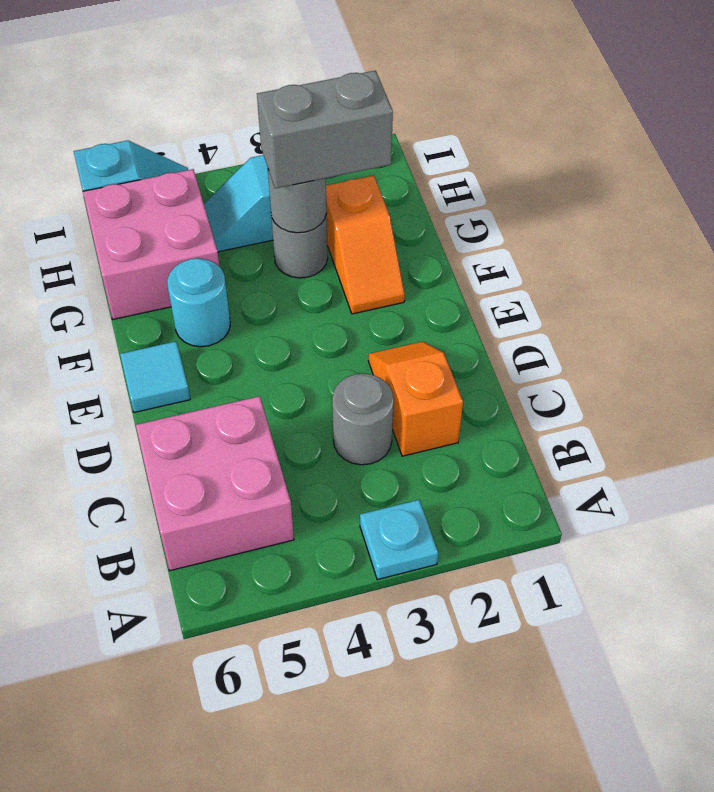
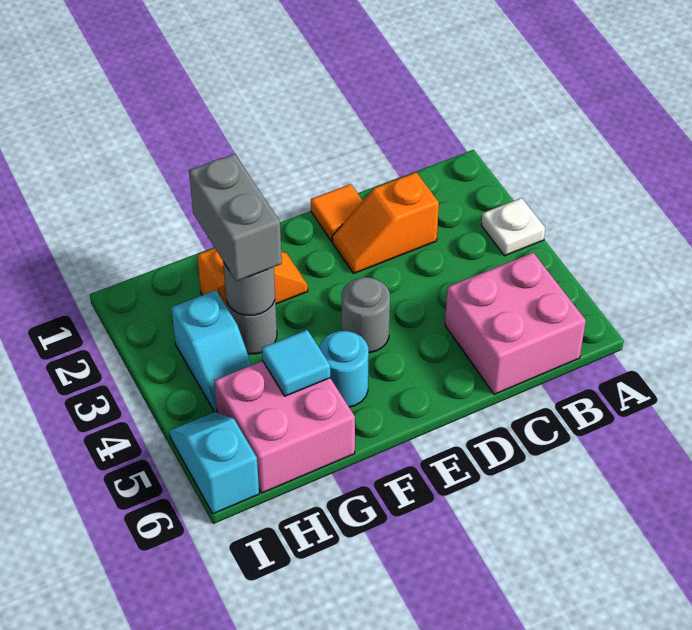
cyan plate A3 level 1 -> white plate A3 level 1
grey round brick C3 level 1 -> grey round brick E4 level 1
none -> orange tile D1 level 1
cyan tile E6 level 1 -> cyan tile G5 level 2

